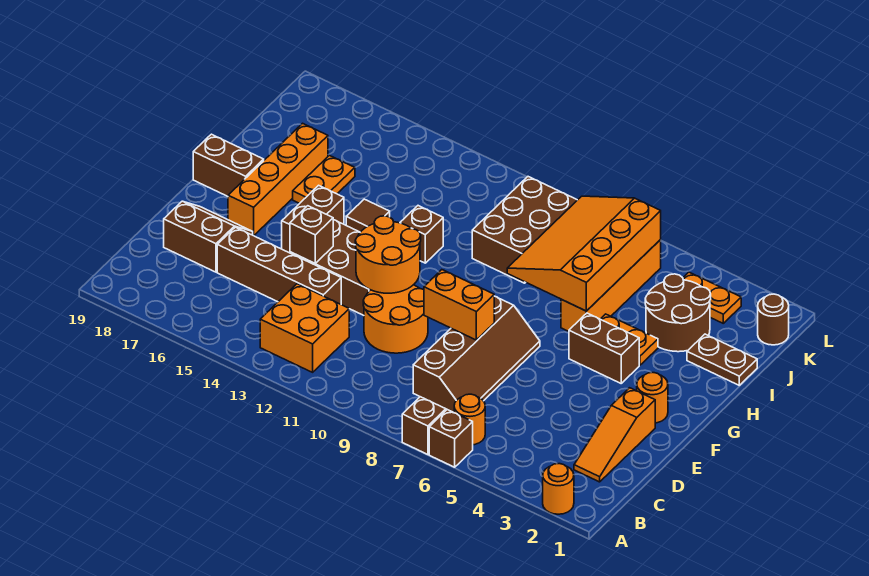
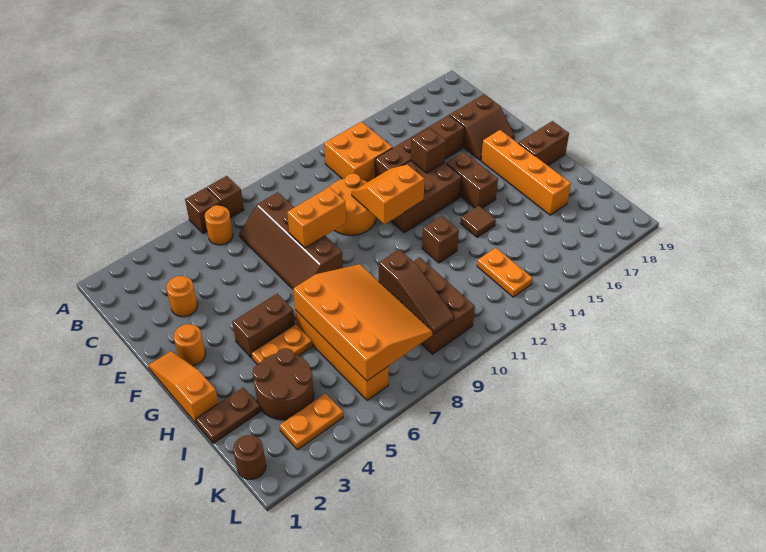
orange round brick A2 level 1 -> orange round brick D3 level 1
orange slope C2:E2 level 1 top E -> orange slope F1:H1 level 1 top H
orange round brick E11:F12 level 2 -> orange slope E11:F12 level 2 top F
orange plate H16:I16 level 1 -> orange plate J13:K13 level 1
none -> brown slope I9:K9 level 2 top I

